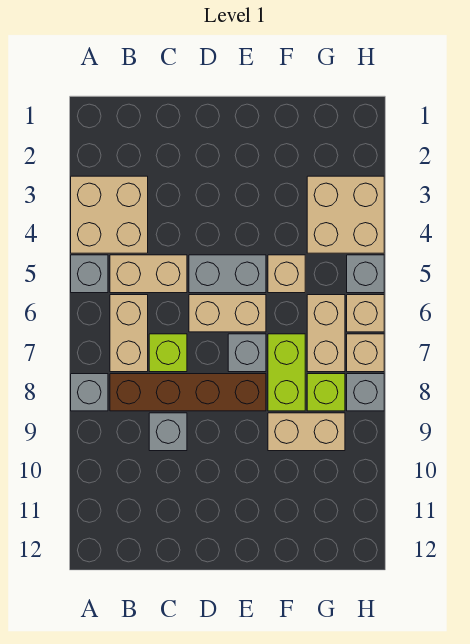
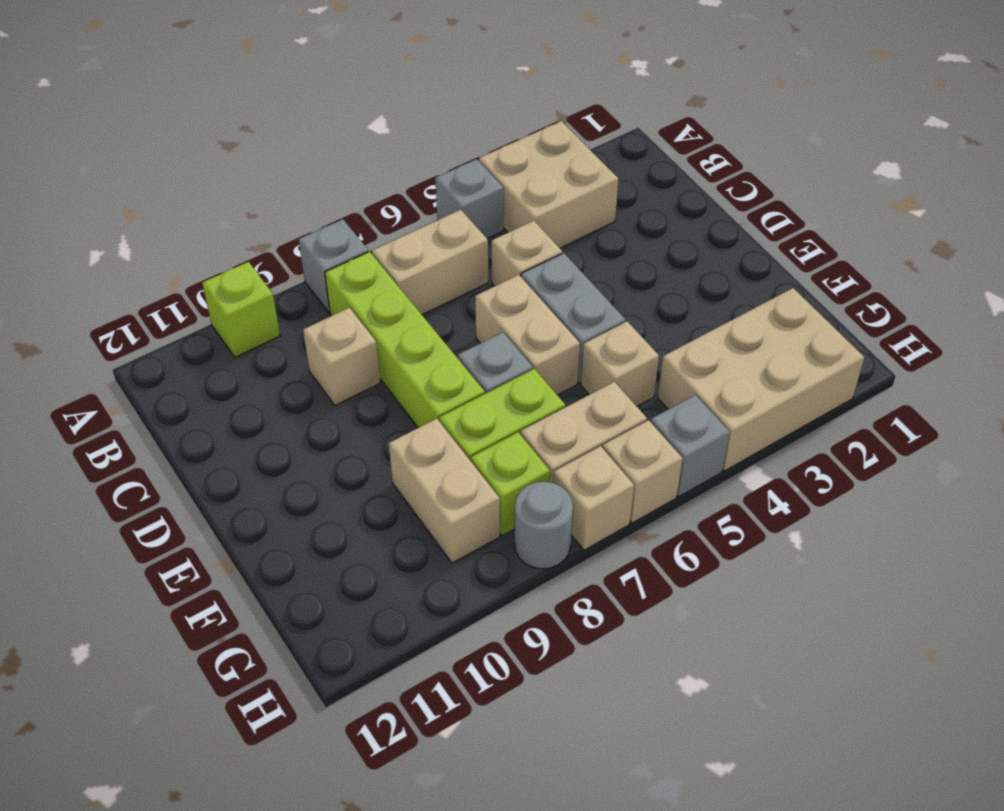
tan brick B5:C5 level 1 -> tan brick C5 level 1
brown brick B8:E8 level 1 -> lime brick B8:E8 level 1
lime brick C7 level 1 -> lime brick A10 level 1
grey brick C9 level 1 -> tan brick C9 level 1
tan brick G3:H4 level 1 -> tan brick G2:H4 level 1
grey brick H8 level 1 -> grey round brick H8 level 1

